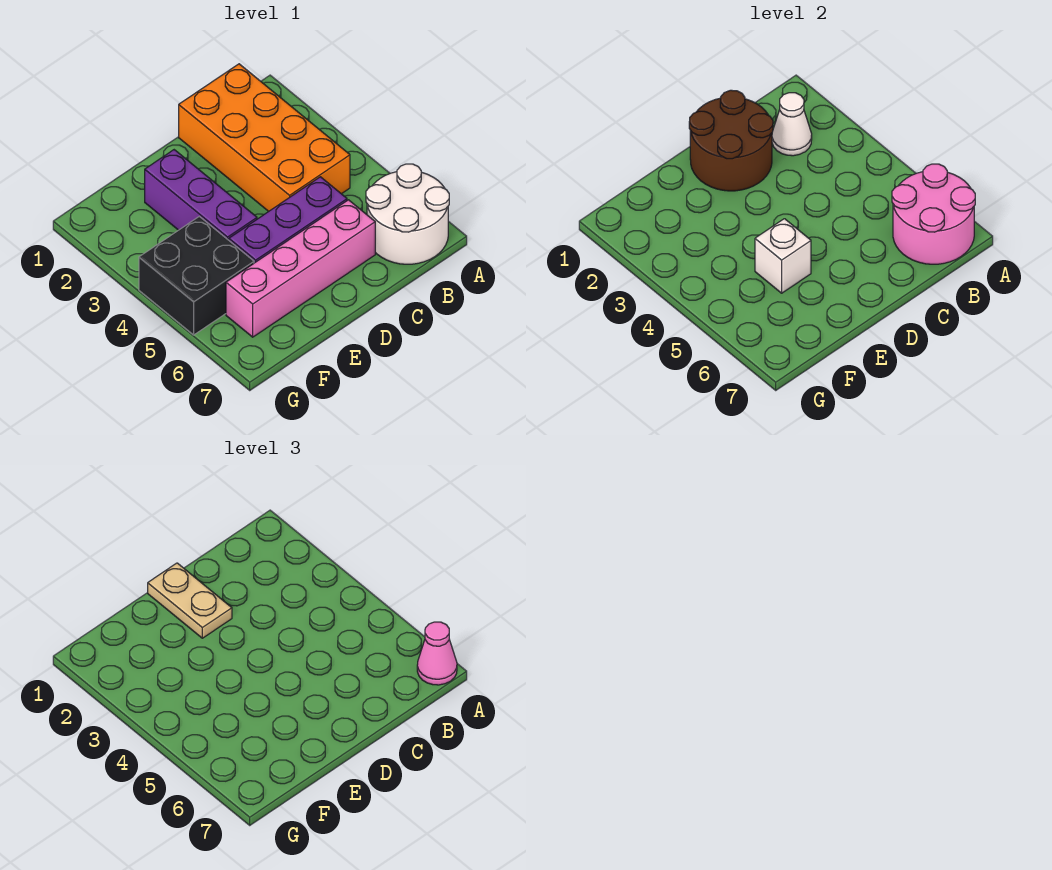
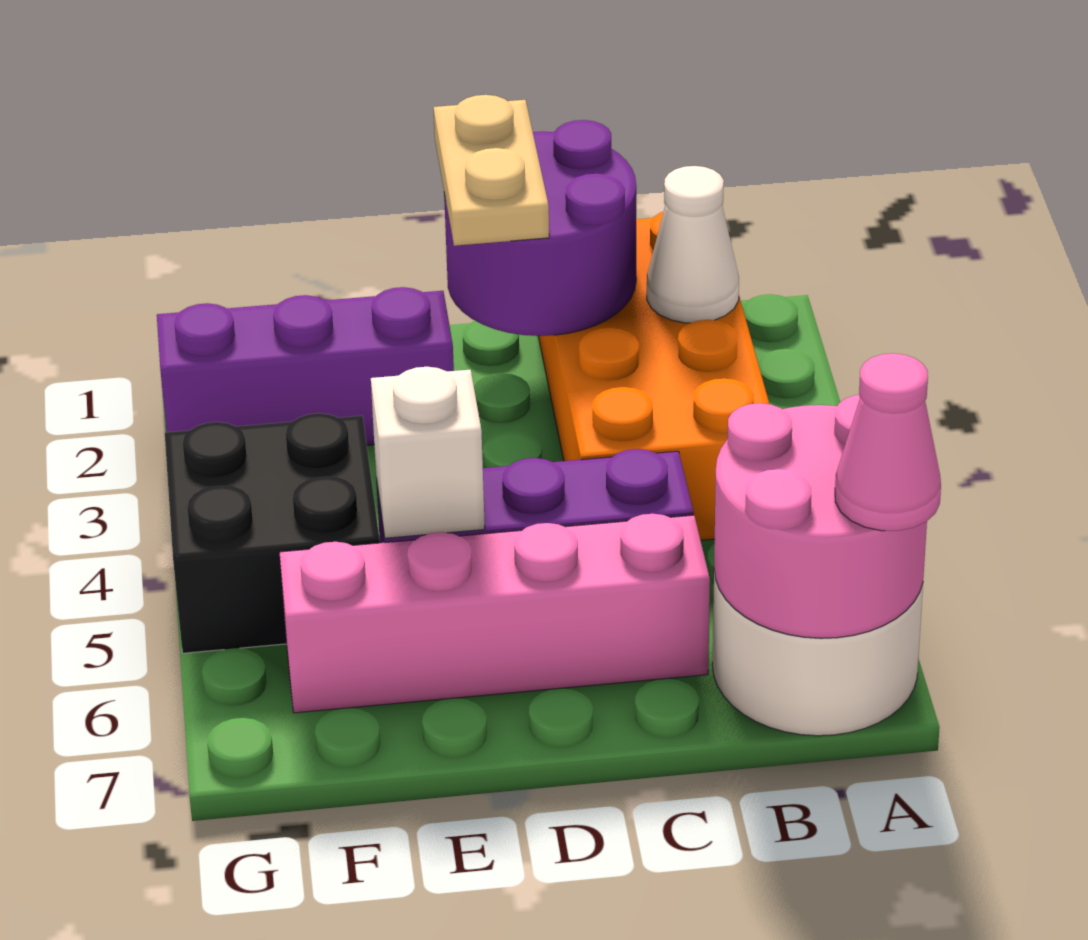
brown round brick C1:D2 level 2 -> purple round brick C1:D2 level 2
purple brick E2:E4 level 1 -> purple brick E2:G2 level 1

